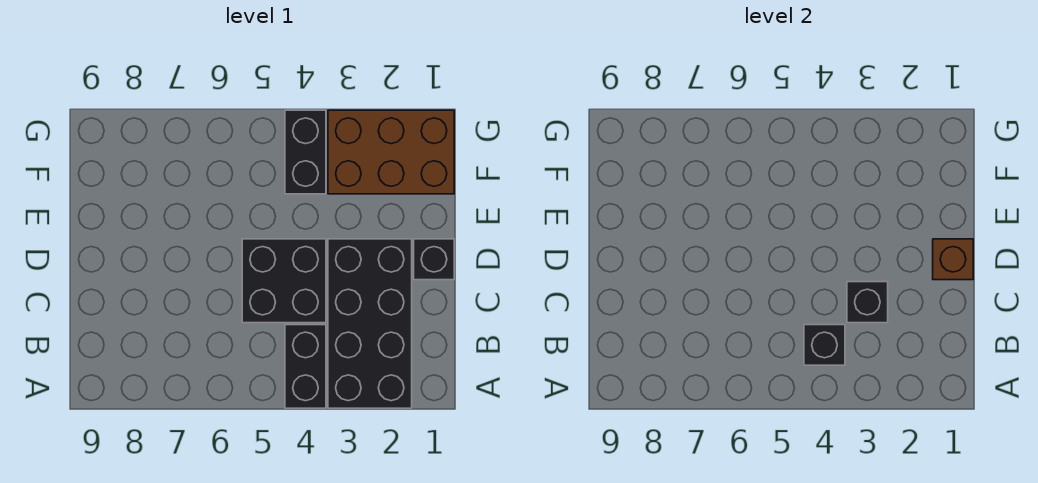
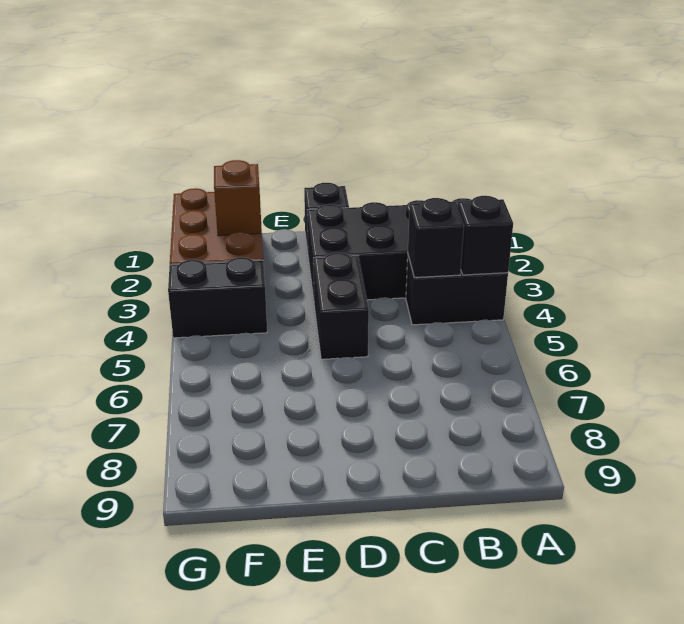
black brick C3 level 2 -> black brick A4 level 2
black brick C4:D5 level 1 -> black brick D4:D5 level 1
brown brick D1 level 2 -> brown brick F2 level 2

